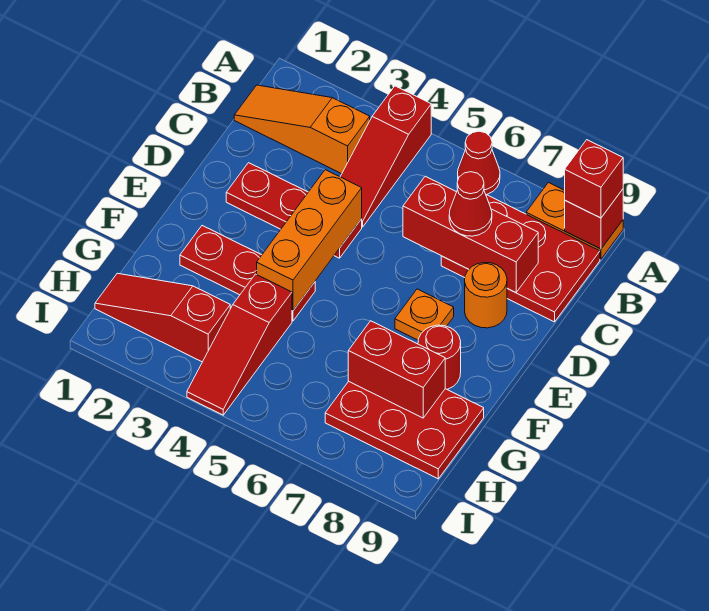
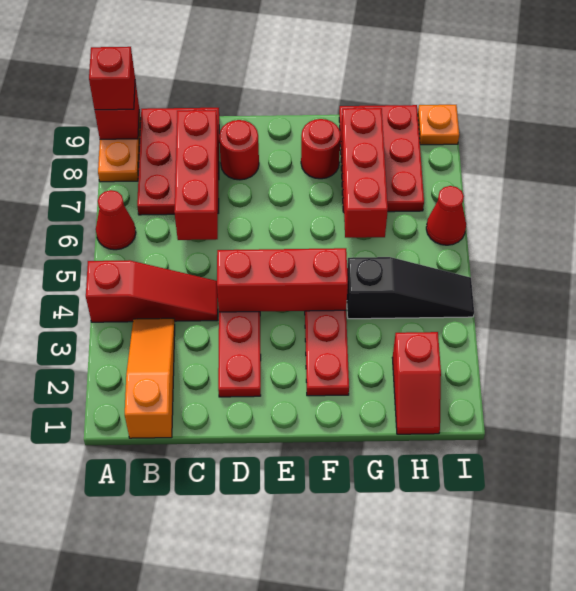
orange slope B1:B3 level 1 top 3 -> orange slope B1:B3 level 1 top 1
red cone C7 level 3 -> red cone I6 level 1
orange brick D4:F4 level 2 -> red brick D4:F4 level 2
orange round brick D8 level 1 -> red round brick D8 level 1
orange plate E7 level 1 -> orange plate I9 level 1
red slope G4:I4 level 1 top G -> black slope G4:I4 level 1 top G
red brick G7:G8 level 2 -> red brick G6:G8 level 2
red slope H1:H3 level 1 top 3 -> red slope H1:H2 level 1 top 2

